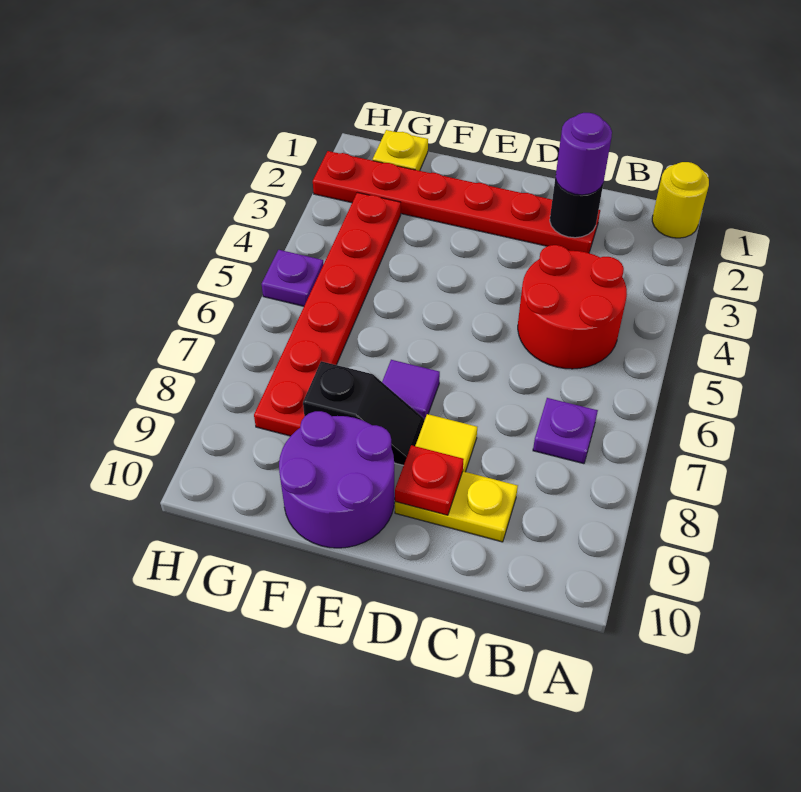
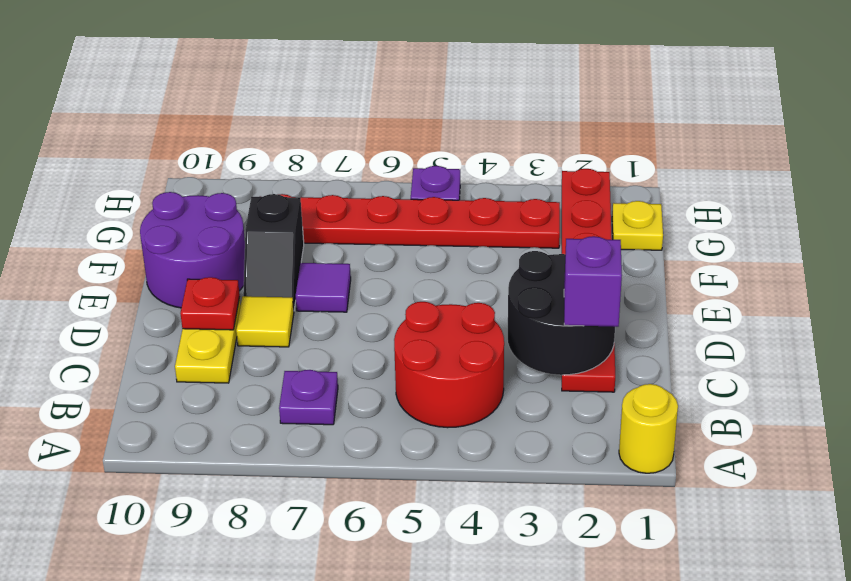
black round brick C2 level 2 -> black round brick C2:D3 level 2
purple round brick C2 level 3 -> purple brick C2 level 3

